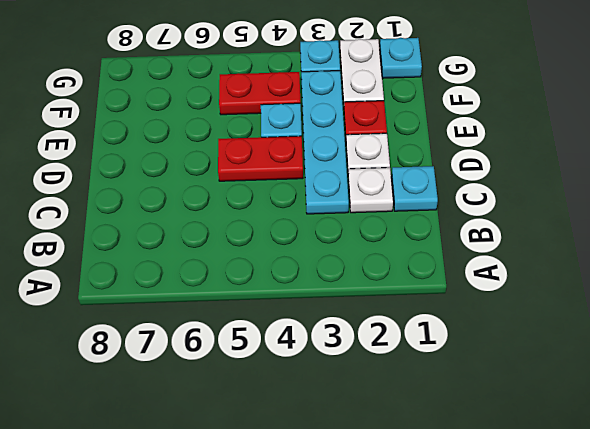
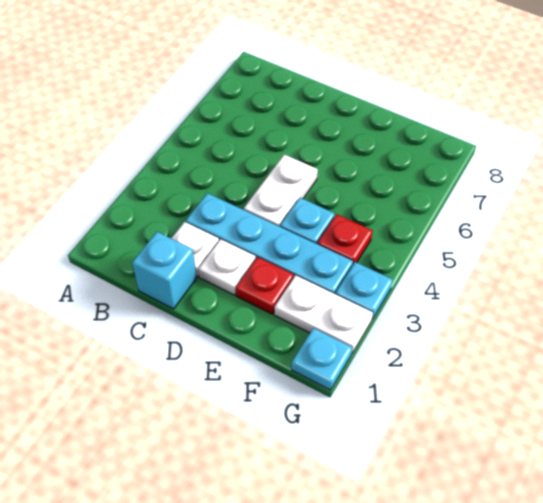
cyan plate C1 level 1 -> cyan brick C1 level 1
red plate D4:D5 level 1 -> white plate D4:D5 level 1
red plate F4:F5 level 1 -> red plate F4 level 1

